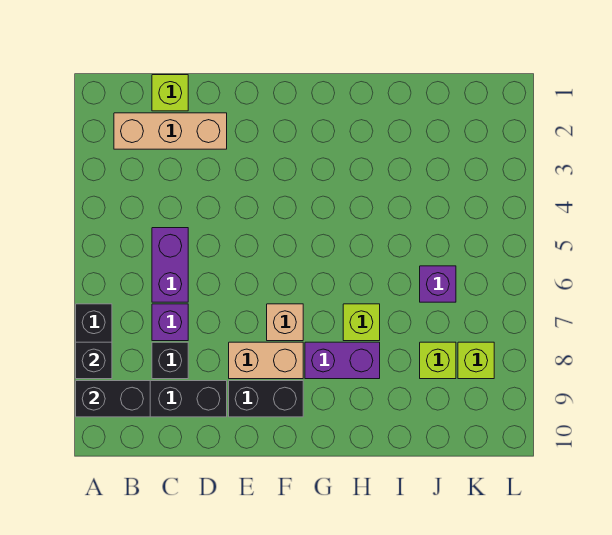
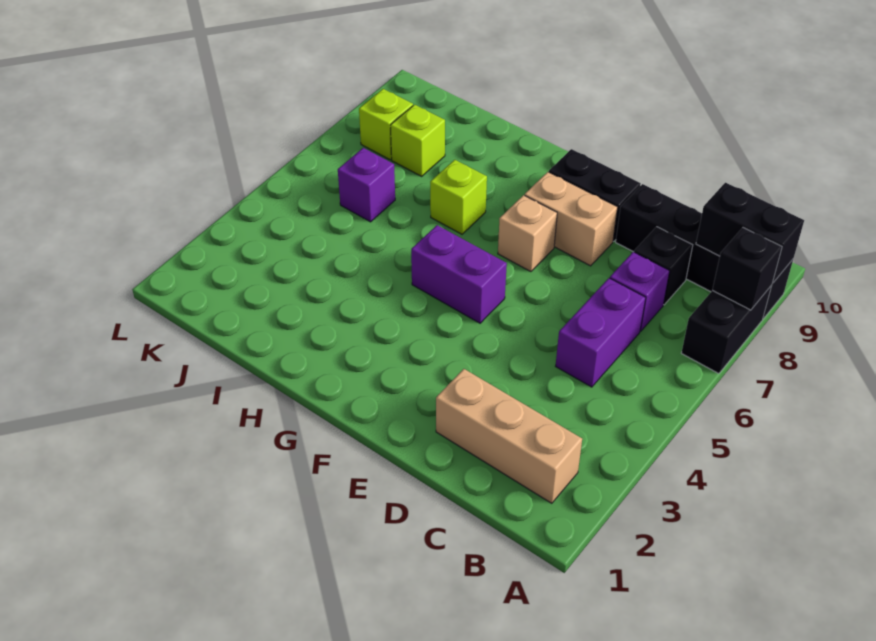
lime brick C1 level 1 -> none
purple brick G8:H8 level 1 -> purple brick F5:G5 level 1

